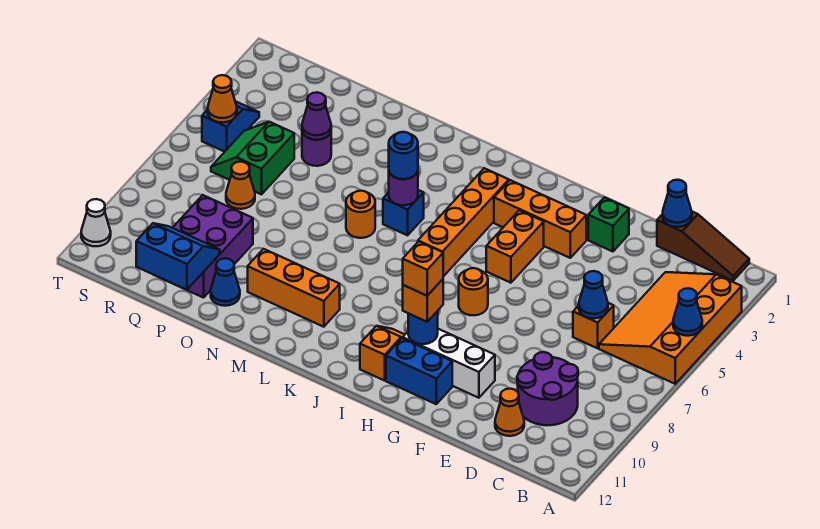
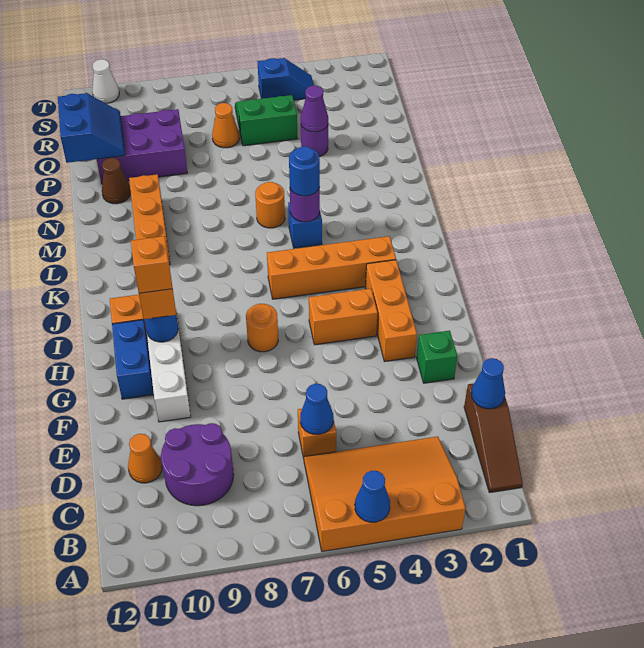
blue cone O11 level 1 -> brown cone O11 level 1
orange cone S5 level 2 -> none

